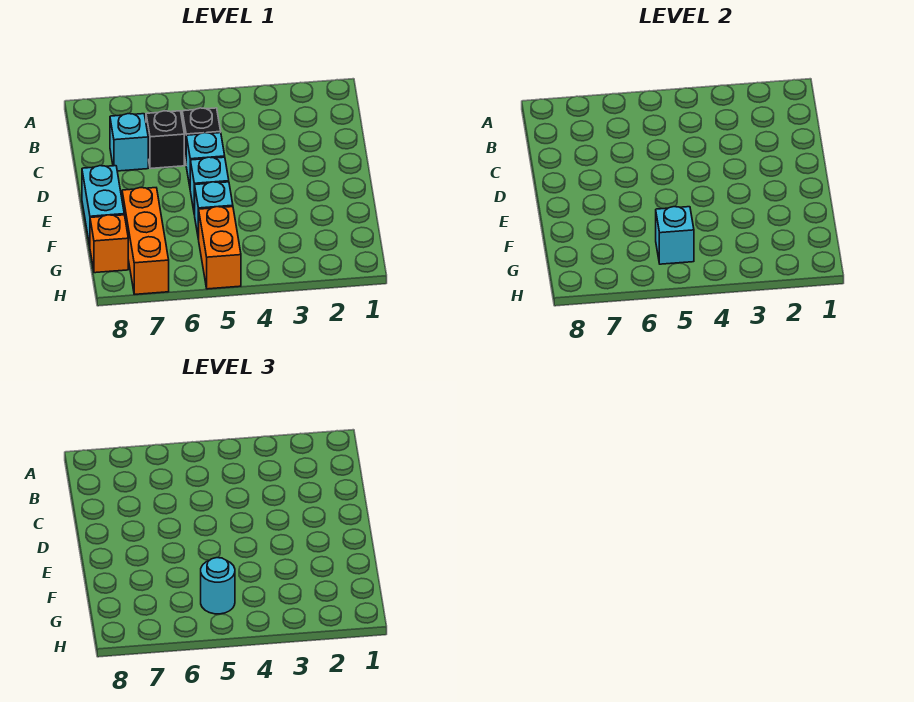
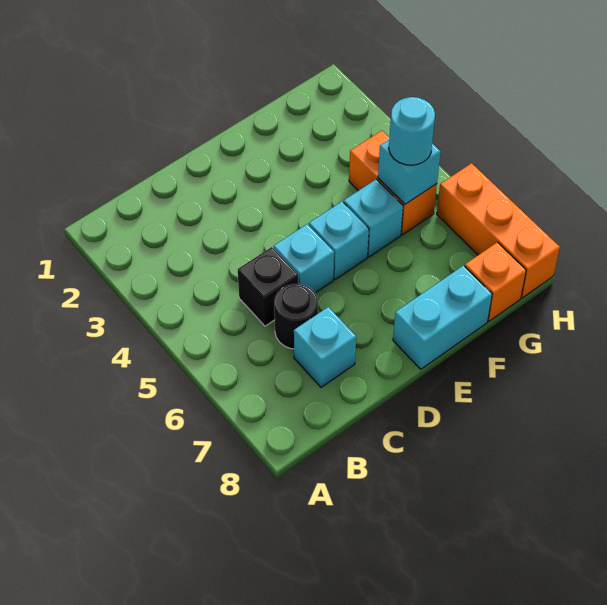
black brick C6 level 1 -> black round brick C6 level 1
orange brick F7:H7 level 1 -> orange brick H6:H8 level 1
orange brick G5:H5 level 1 -> orange brick G4:G5 level 1

